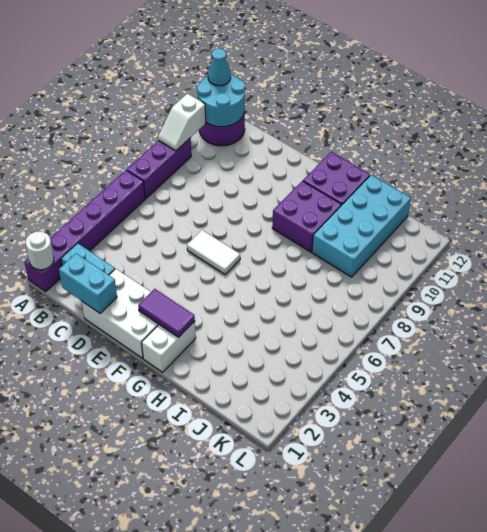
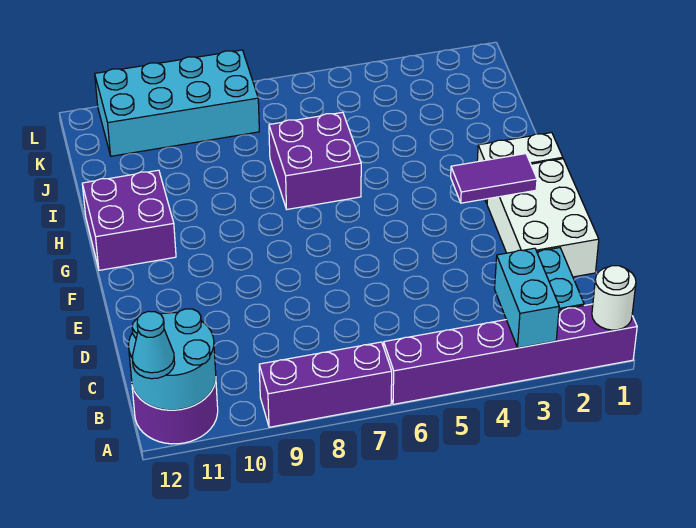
white slope A9:A10 level 2 top 10 -> none
cyan brick C1:D1 level 2 -> cyan brick A3:B3 level 2
white tile E6:F6 level 1 -> none
purple tile F2:G2 level 2 -> purple tile F2:F3 level 2
purple brick G9:H10 level 1 -> purple brick H6:I7 level 1
cyan brick I9:J12 level 1 -> cyan brick K8:L11 level 1

